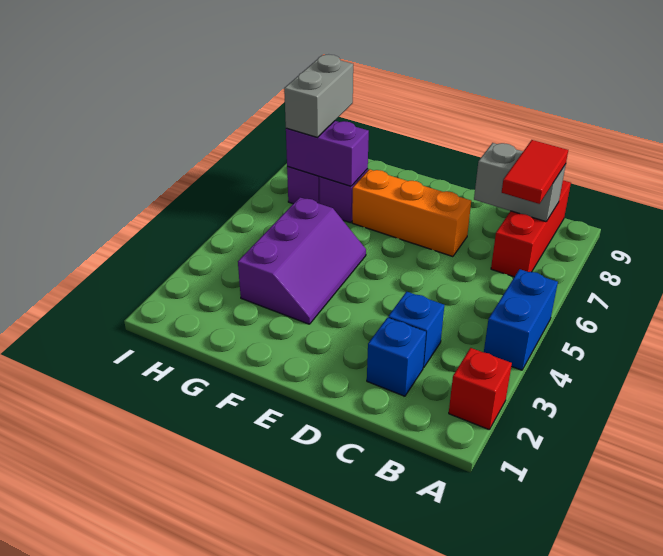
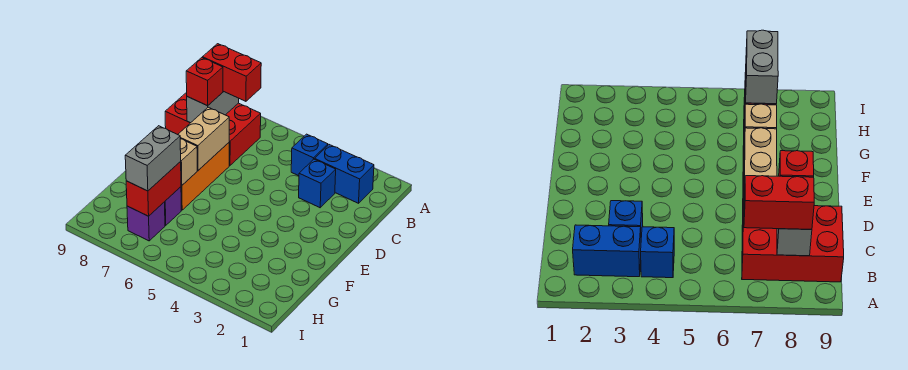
red brick A2 level 1 -> red brick C8 level 3
blue brick A4:A5 level 1 -> blue brick B2:B3 level 1
red brick B7:B9 level 1 -> red brick B7:C9 level 1
red tile B7:B8 level 3 -> red brick B7:B8 level 3
blue brick C2 level 1 -> blue brick B4 level 1
none -> tan brick D7:E7 level 2
purple slope F3:G5 level 1 top G -> none
none -> tan brick F7 level 2
purple brick G7:H7 level 2 -> red brick G7:H7 level 2
grey brick H7:H8 level 3 -> grey brick G7:H7 level 3

